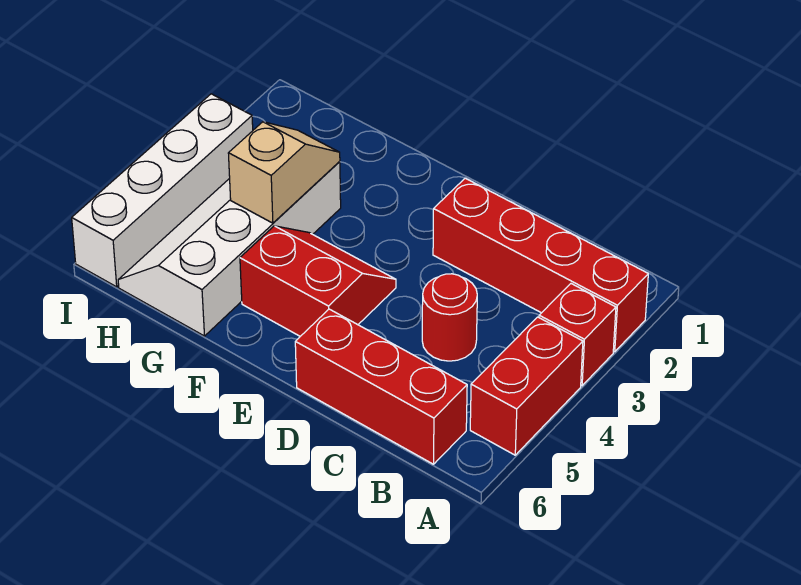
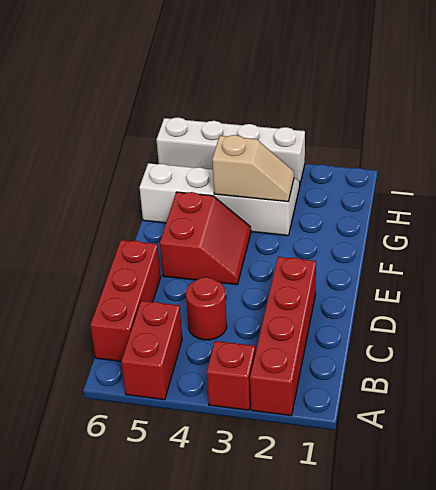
red brick A4:A5 level 1 -> red brick A5:B5 level 1

